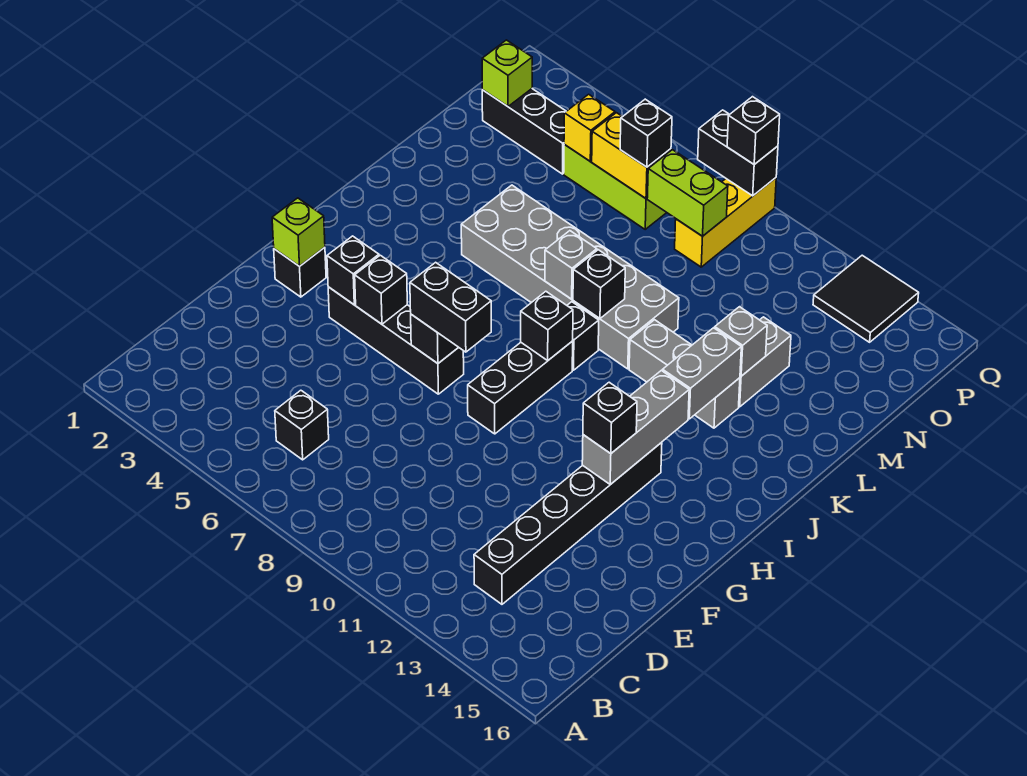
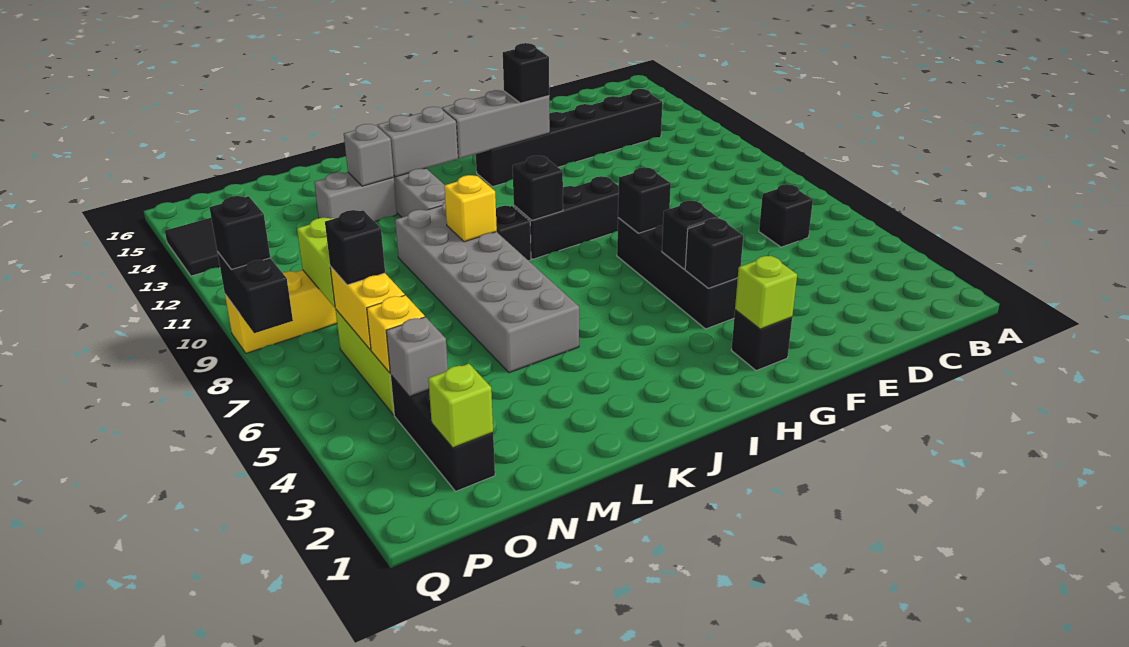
black brick G7:G8 level 3 -> none
grey brick K8 level 2 -> grey brick O4 level 2
black brick K9 level 2 -> yellow brick K9 level 2

